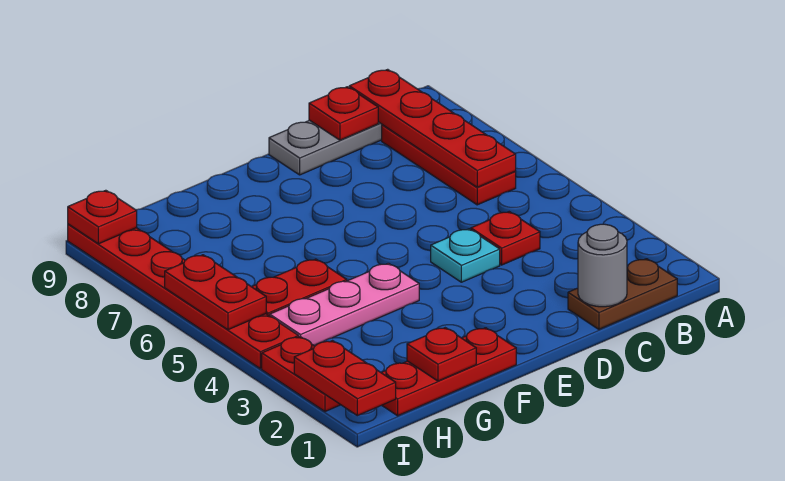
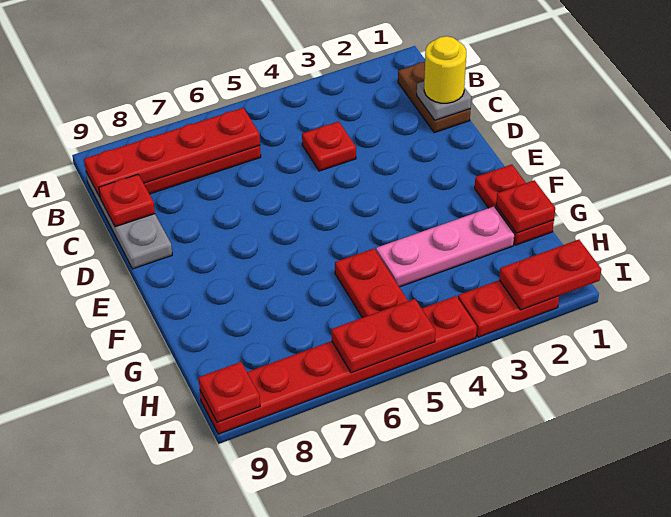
grey round brick C1 level 2 -> grey plate C1 level 2
none -> yellow round brick C1 level 3
cyan plate D4 level 1 -> none
red plate F1:H1 level 1 -> red plate F1:G1 level 1
pink plate F4:H4 level 1 -> pink plate G2:G4 level 1

